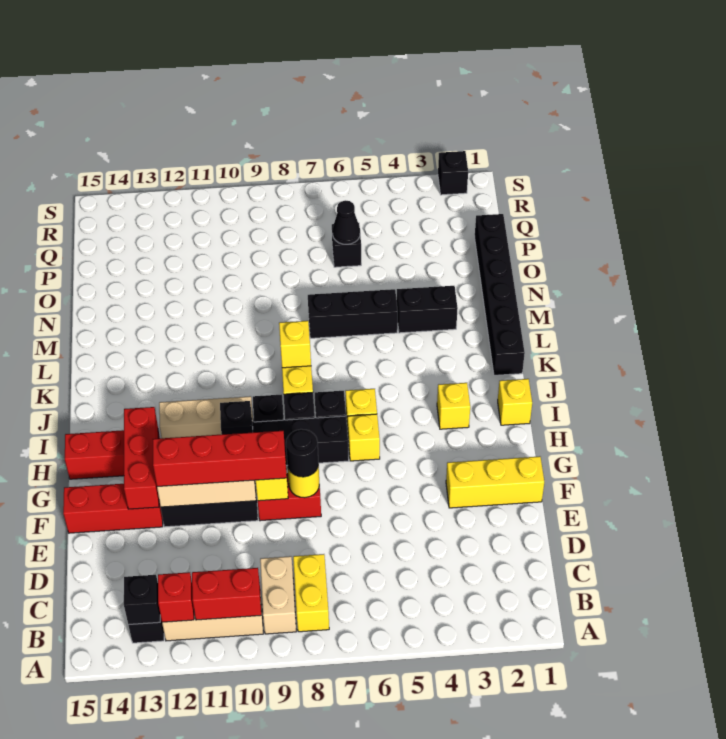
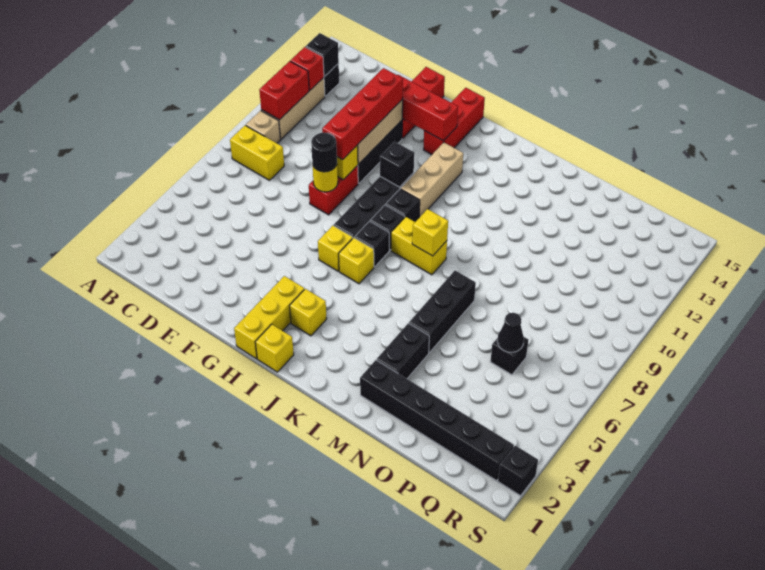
tan brick B9:C9 level 1 -> tan brick B9 level 1
yellow brick F1:F3 level 1 -> yellow brick H1:H3 level 1
black brick K1:P1 level 1 -> black brick M2:R2 level 1

